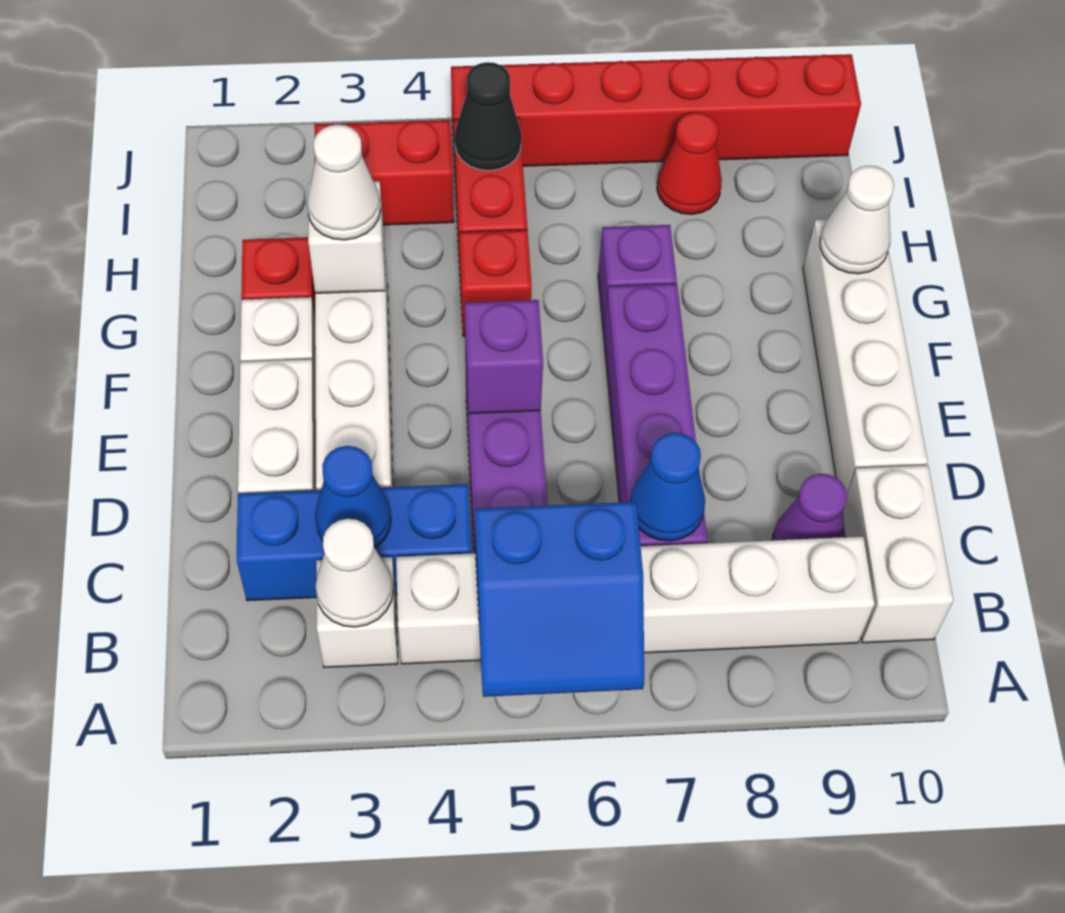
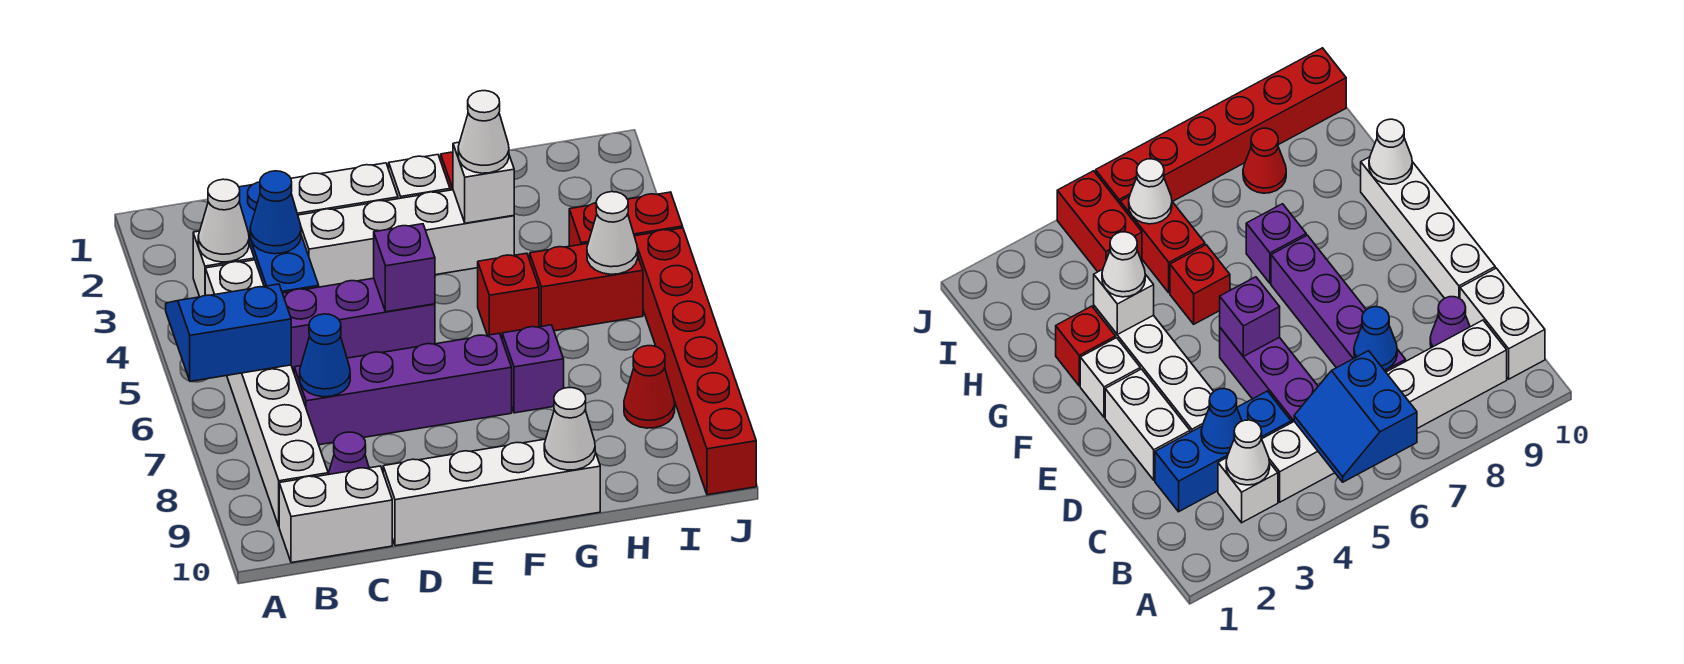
blue slope A5:B6 level 2 top B -> blue slope A5:B6 level 2 top 6
red brick I3:I4 level 1 -> red brick I4:J4 level 1
black cone I5 level 2 -> white cone I5 level 2

